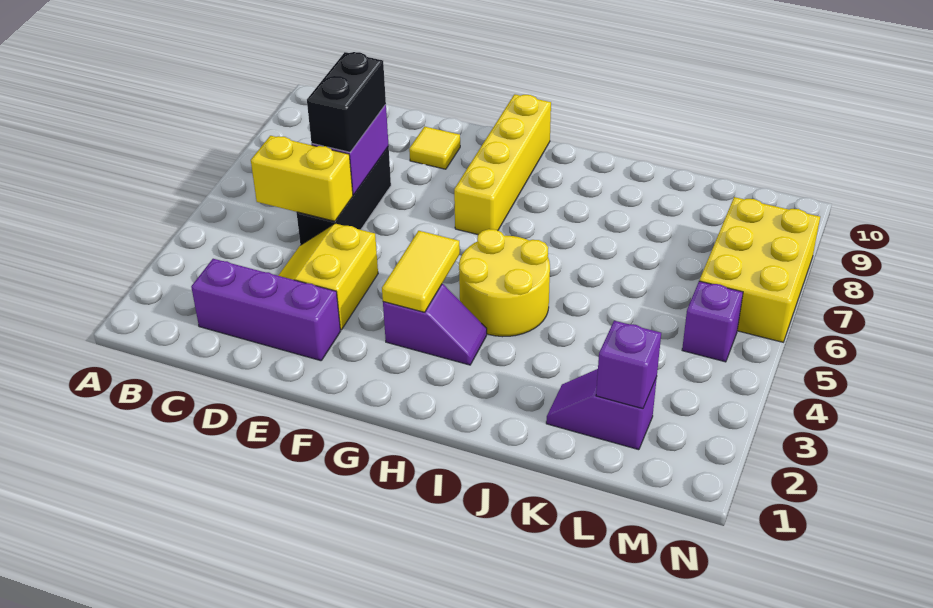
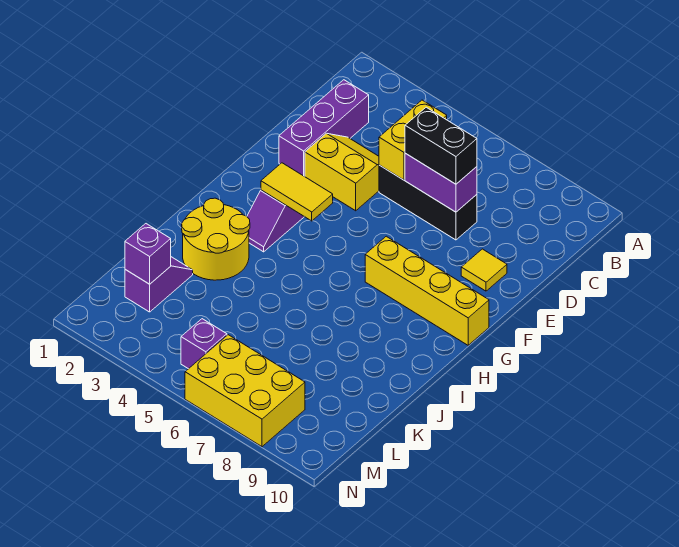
yellow round brick H4:I5 level 1 -> yellow round brick I2:J3 level 1

